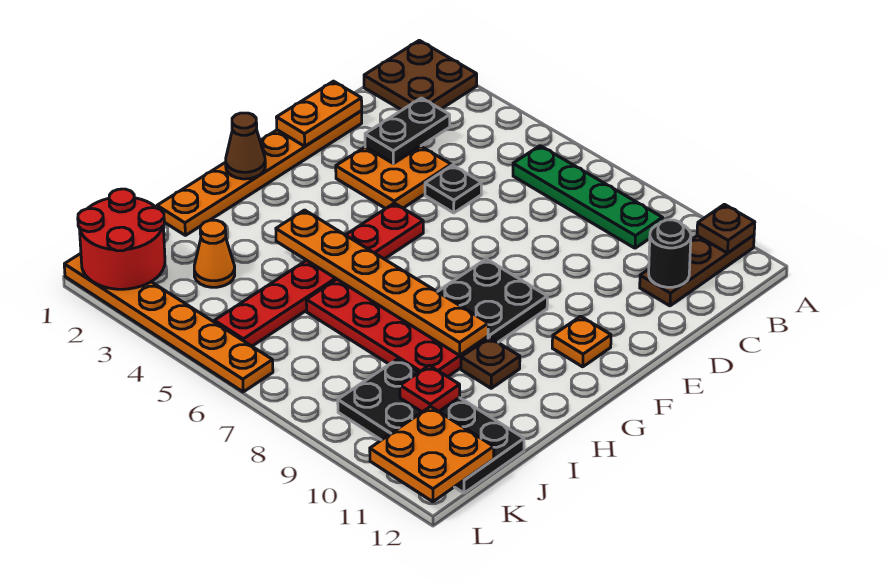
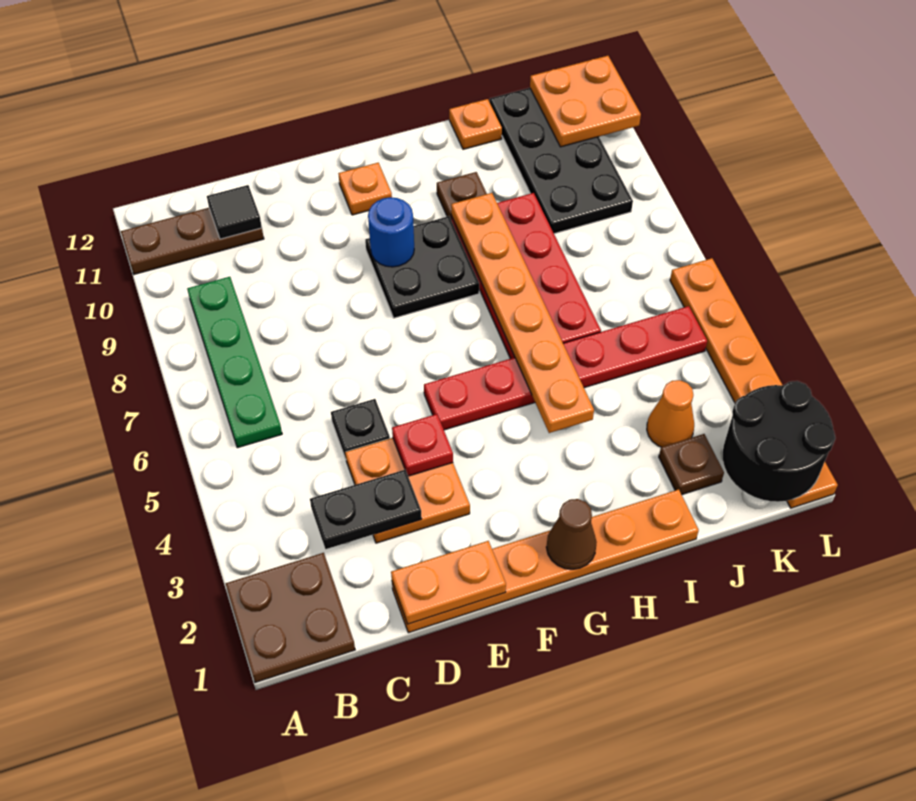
brown plate A11 level 2 -> brown plate J2 level 1
black round brick C11 level 2 -> black tile C11 level 2
none -> blue round brick F9 level 2
none -> orange plate I12 level 1
red plate J10 level 2 -> red plate E4 level 2
red round brick K1:L2 level 2 -> black round brick K1:L2 level 2

